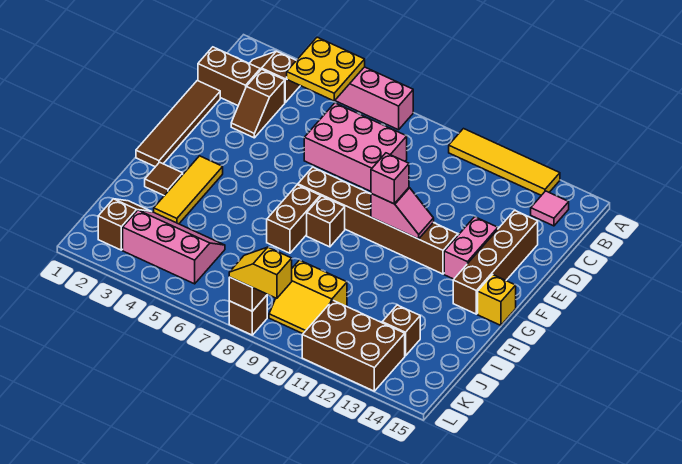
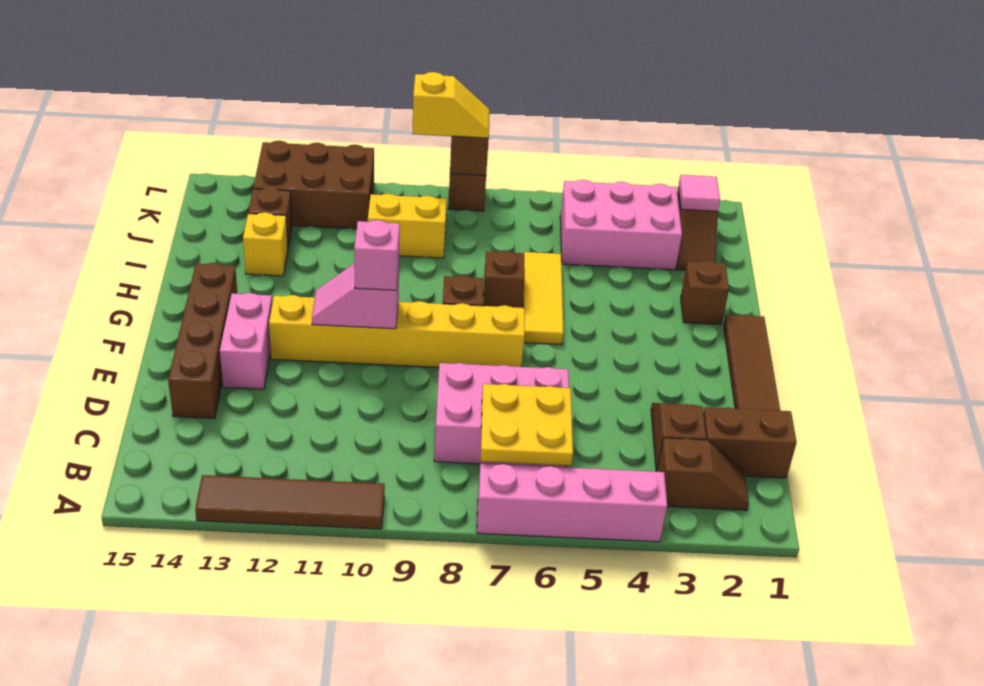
yellow plate A4:B5 level 2 -> yellow plate B6:C7 level 2
yellow tile A10:A13 level 1 -> brown tile A10:A13 level 1
pink tile B14 level 1 -> pink tile K2 level 2
brown brick F7:F12 level 1 -> yellow brick F7:F12 level 1
yellow tile G3:I3 level 1 -> yellow tile G6:I6 level 1
brown brick G7:H7 level 1 -> brown brick H7 level 1
yellow brick G15 level 1 -> yellow brick I13 level 1
brown tile H2 level 1 -> brown brick H2 level 1
pink slope J3:K5 level 1 top K -> pink brick J3:K5 level 1

